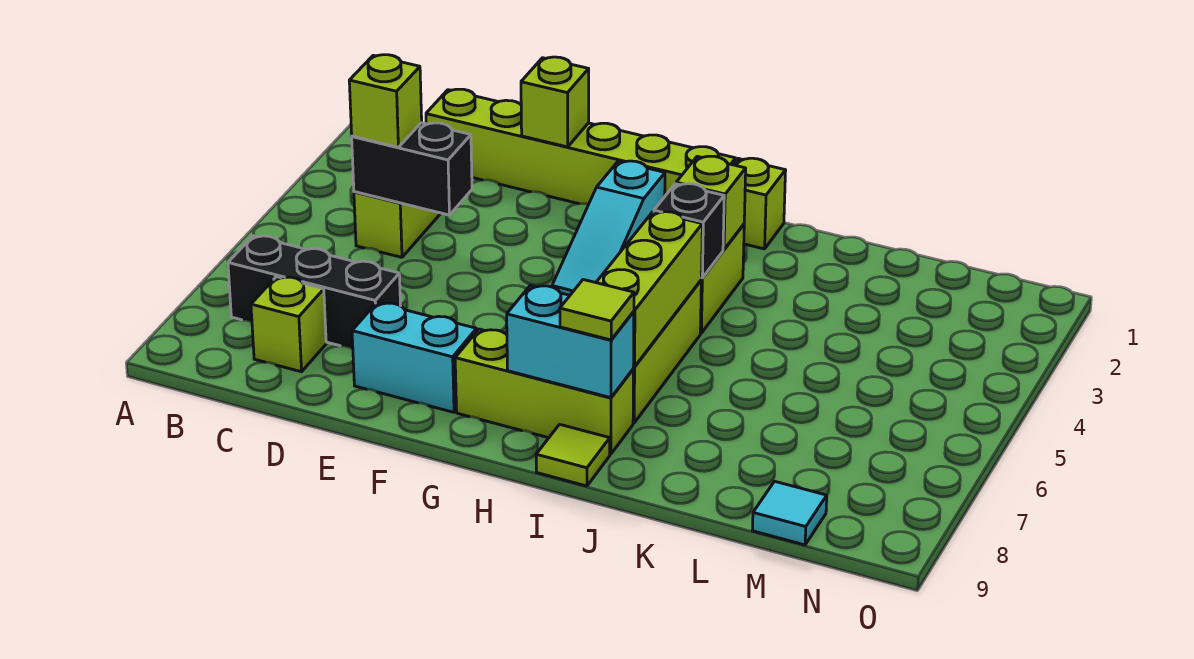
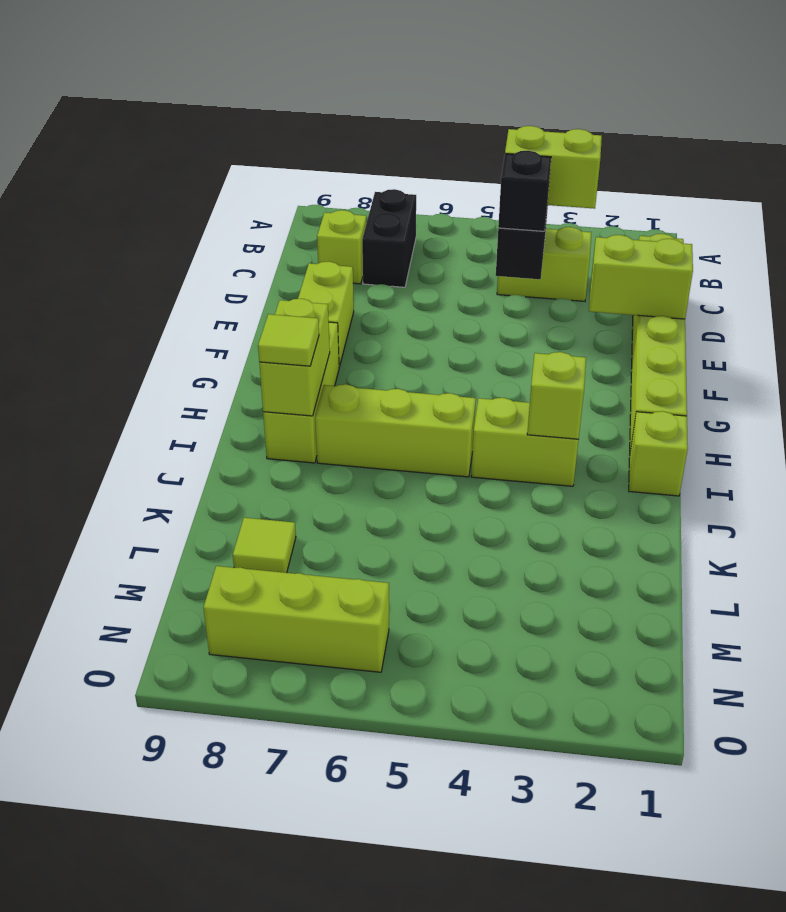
black brick B7:D7 level 1 -> black brick B7:C7 level 1
lime brick C4 level 3 -> lime brick C3:C4 level 3
lime brick E1 level 2 -> lime brick E1:E2 level 2
cyan brick E8:F8 level 1 -> lime brick E8:F8 level 1
cyan slope G2:G4 level 1 top 2 -> none
cyan brick H8:I8 level 2 -> lime brick H8:I8 level 2
black brick I4 level 2 -> black brick D4 level 3
lime brick I5:I7 level 2 -> lime brick N6:N8 level 1
lime tile I9 level 1 -> lime tile L8 level 1
cyan tile M9 level 1 -> none

